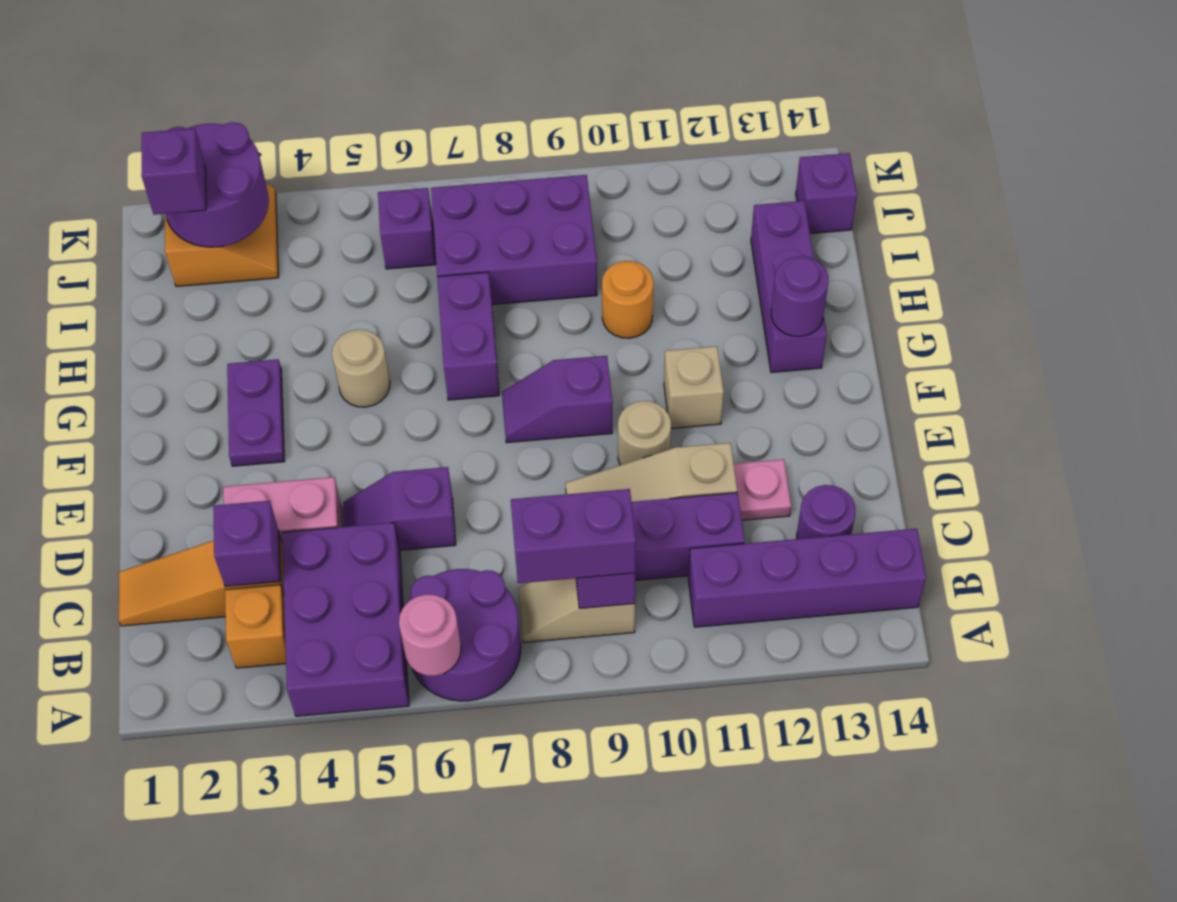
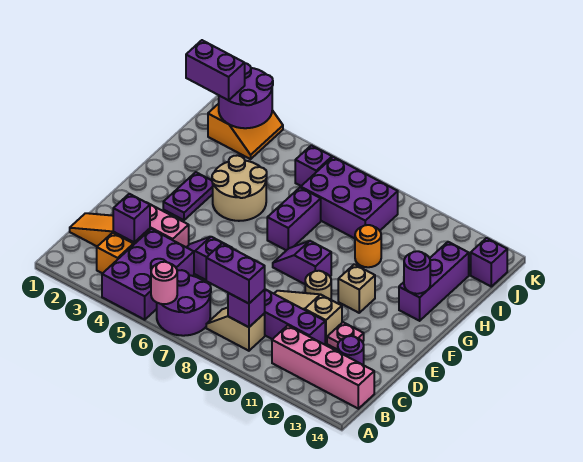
purple brick B11:B14 level 1 -> pink brick B11:B14 level 1
tan round brick G5 level 1 -> tan round brick G4:H5 level 1
purple brick J2 level 3 -> purple brick J1:J2 level 3

